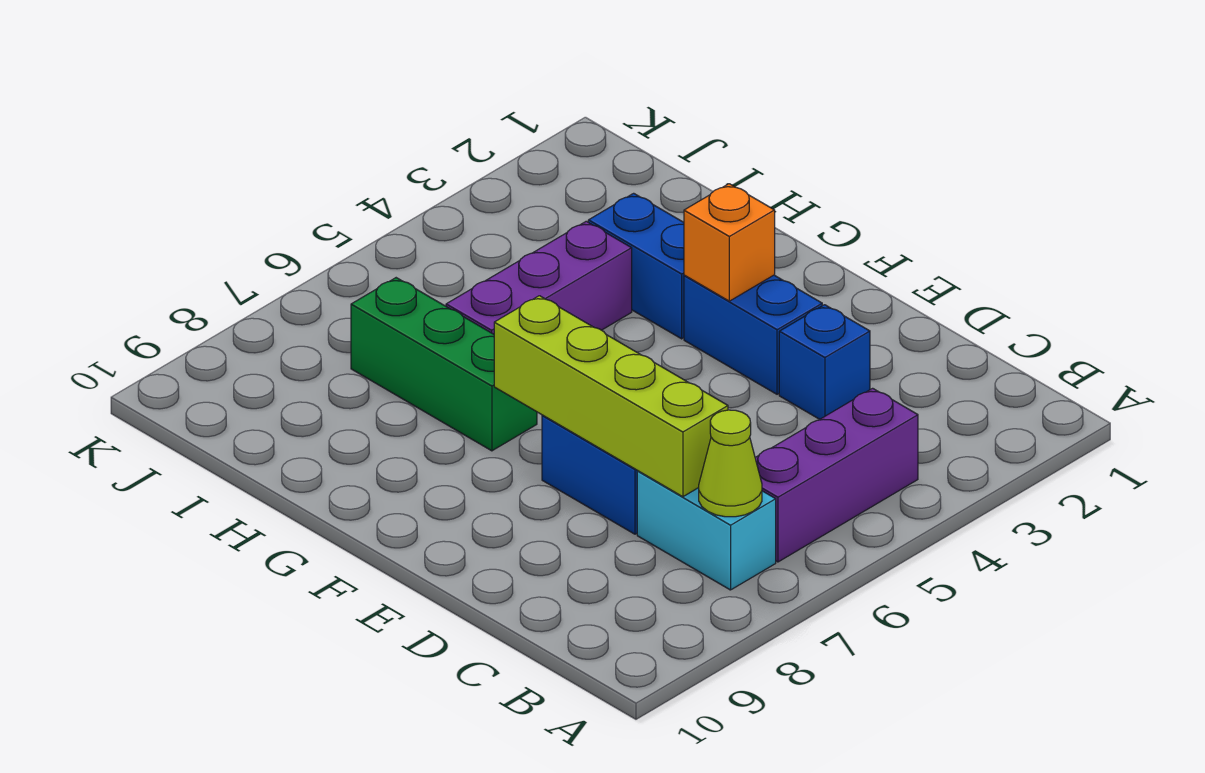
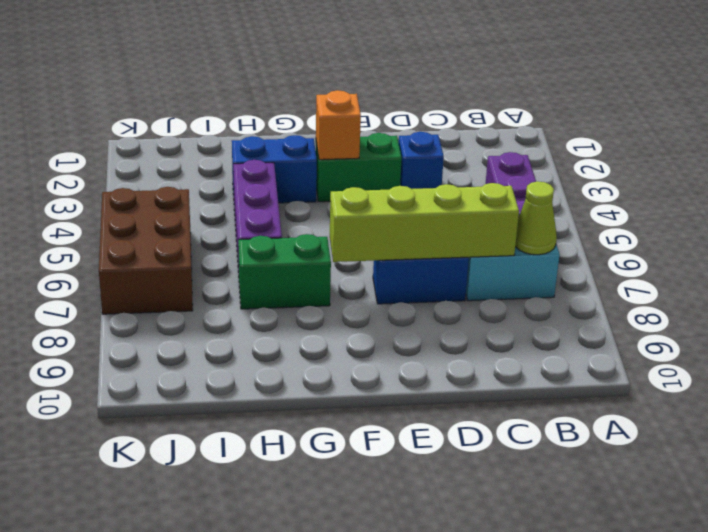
blue brick E3:F3 level 1 -> green brick E3:F3 level 1
green brick G7:I7 level 1 -> green brick G7:H7 level 1
none -> brown brick J5:K7 level 1

